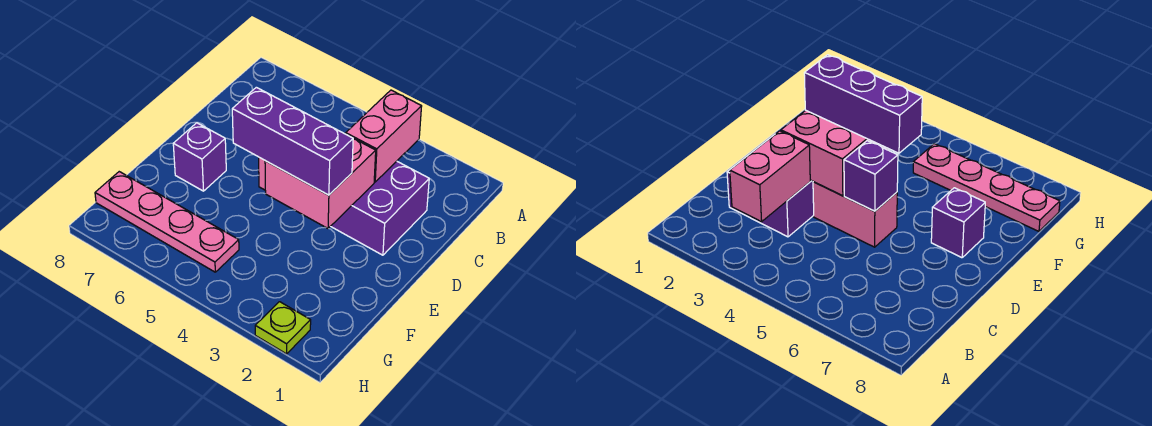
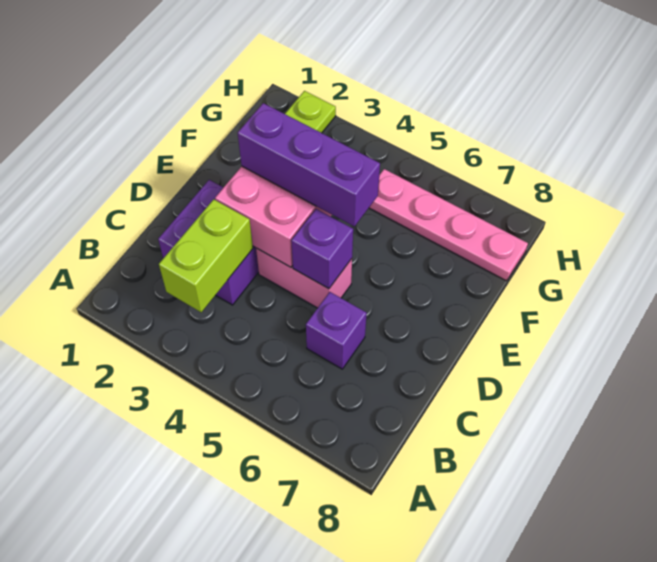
pink brick B3:C3 level 2 -> lime brick B3:C3 level 2
purple brick E7 level 1 -> purple brick C6 level 1

